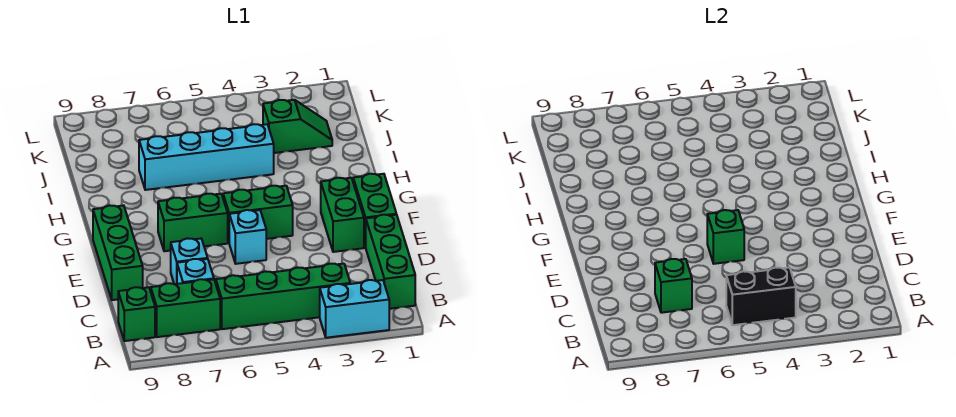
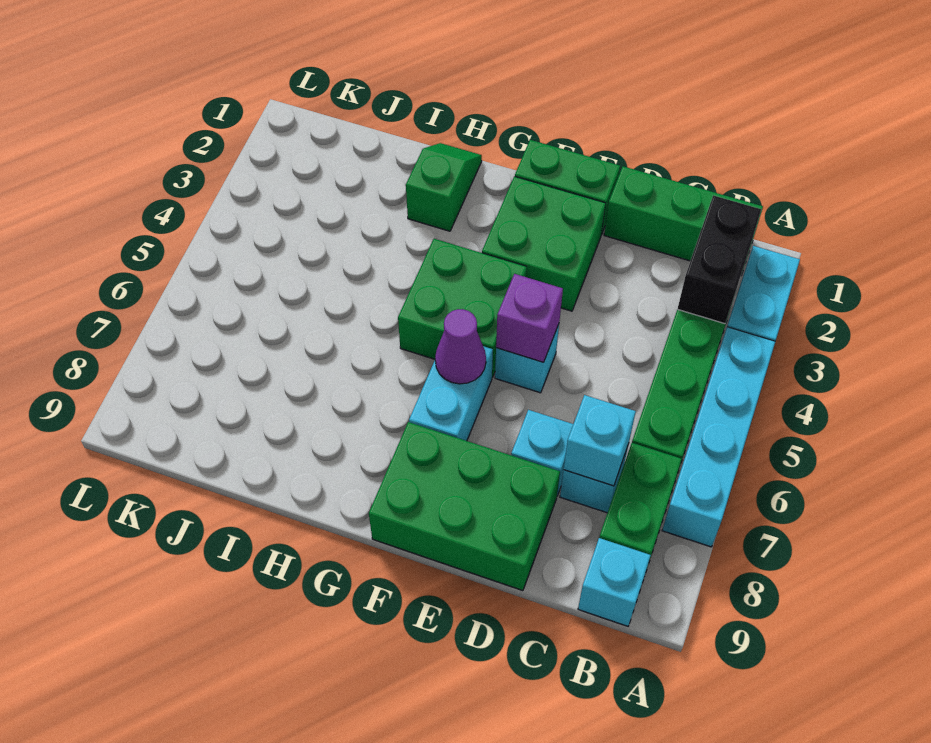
black brick B4:B5 level 2 -> black brick B2:B3 level 2
green brick B9 level 1 -> cyan brick B9 level 1
green brick C7 level 2 -> cyan brick C7 level 2
green brick D9:F9 level 1 -> green brick D8:F9 level 1
green brick E2:F2 level 1 -> green brick E2:F3 level 1
green brick E5 level 2 -> purple brick E5 level 2
green brick F4:F5 level 1 -> green brick F4:G5 level 1
green brick F6:F7 level 1 -> cyan brick F6:F7 level 1
none -> purple cone F6 level 2
cyan brick I4:I7 level 1 -> cyan brick A4:A7 level 1
green slope J2:J3 level 1 top 3 -> green slope H1:H2 level 1 top 2

